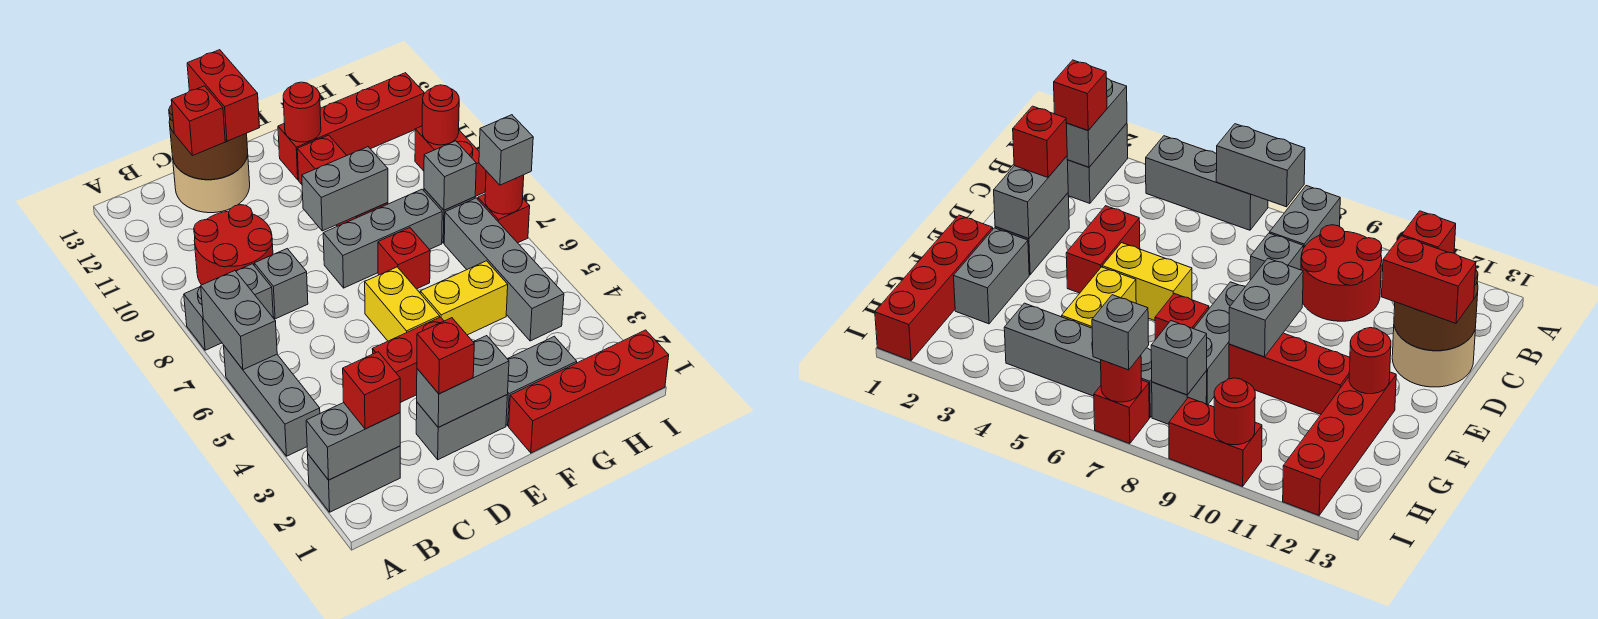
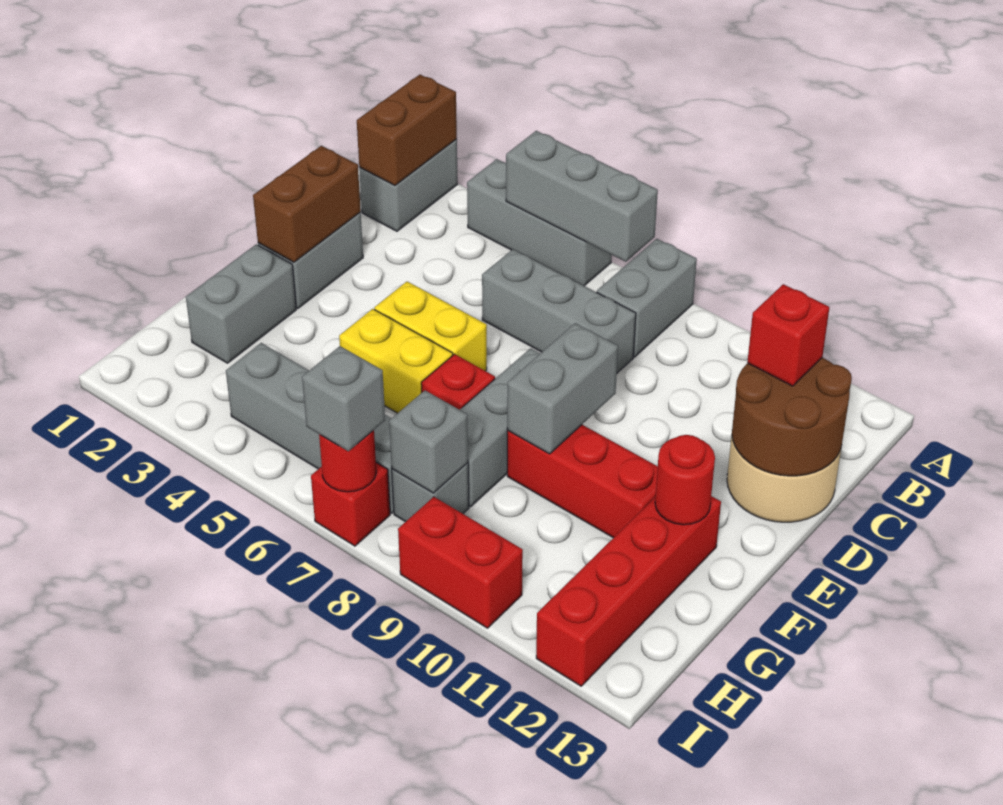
grey brick A2:B2 level 2 -> brown brick A2:B2 level 2
grey brick A6:A7 level 2 -> grey brick A5:A7 level 2
red brick B2 level 3 -> none
red round brick B9:C10 level 1 -> none
grey brick C8 level 1 -> grey brick C6:C8 level 1
grey brick D2:E2 level 2 -> brown brick D2:E2 level 2
red brick D2 level 3 -> none
red brick D4:E4 level 1 -> none
red brick D12:D13 level 3 -> none
red brick F1:I1 level 1 -> none
yellow brick F5:G5 level 1 -> yellow brick F5:F6 level 1
red round brick I10 level 2 -> none

